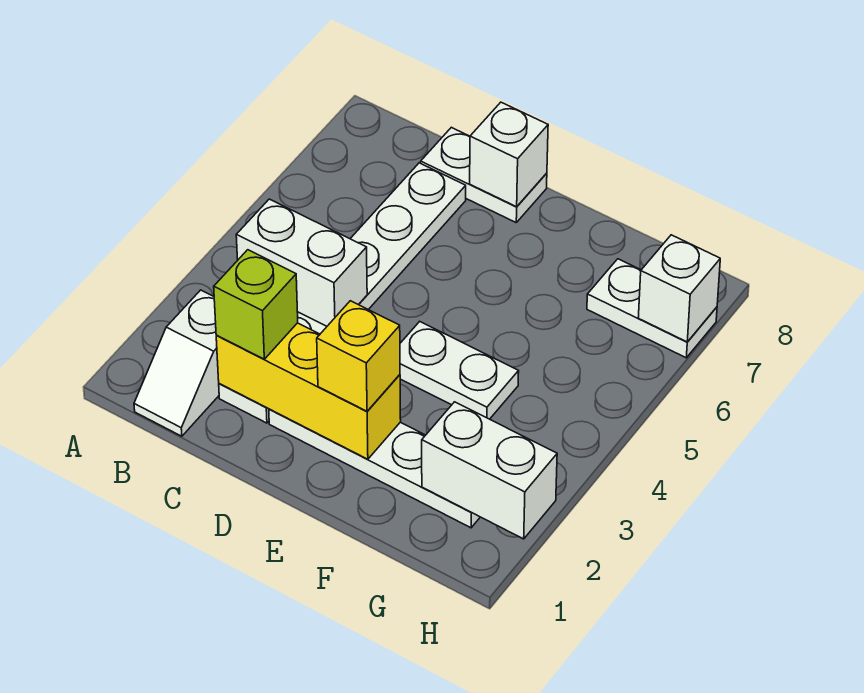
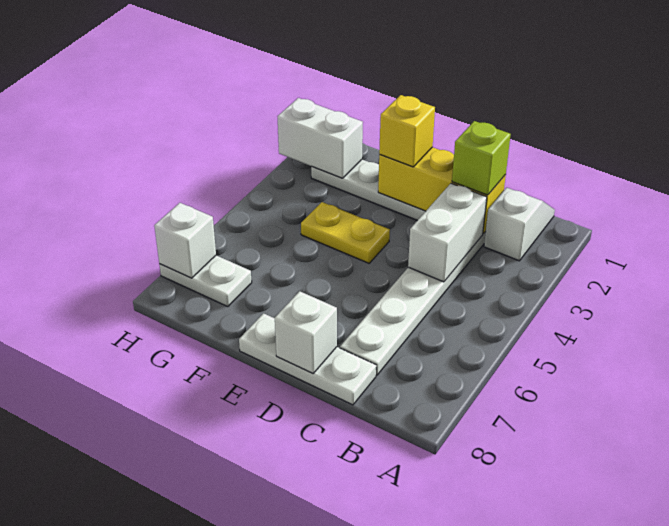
white brick B4:C4 level 2 -> white brick C3:C4 level 2
white plate C8:D8 level 1 -> white plate C8:E8 level 1
white plate E4:F4 level 1 -> yellow plate E4:F4 level 1

